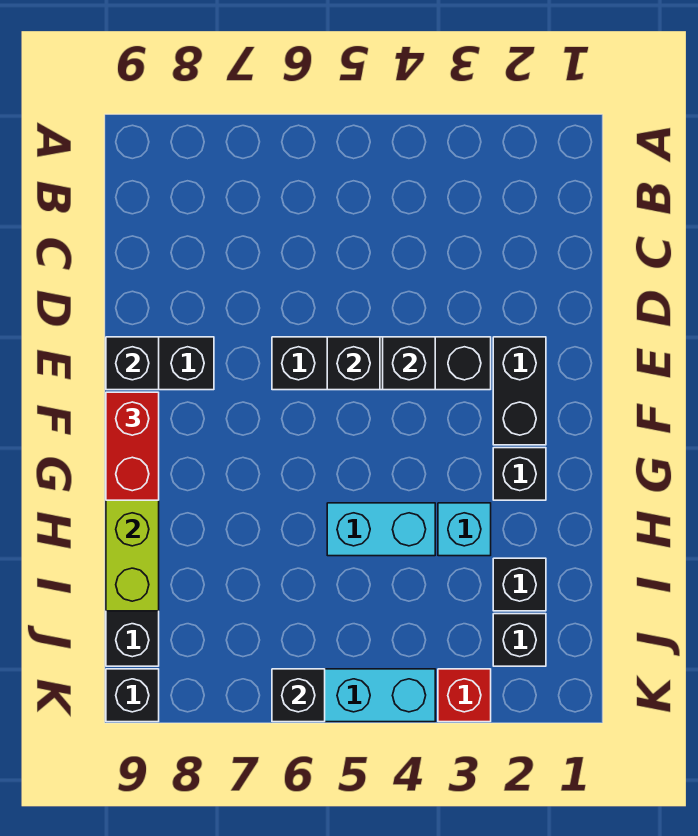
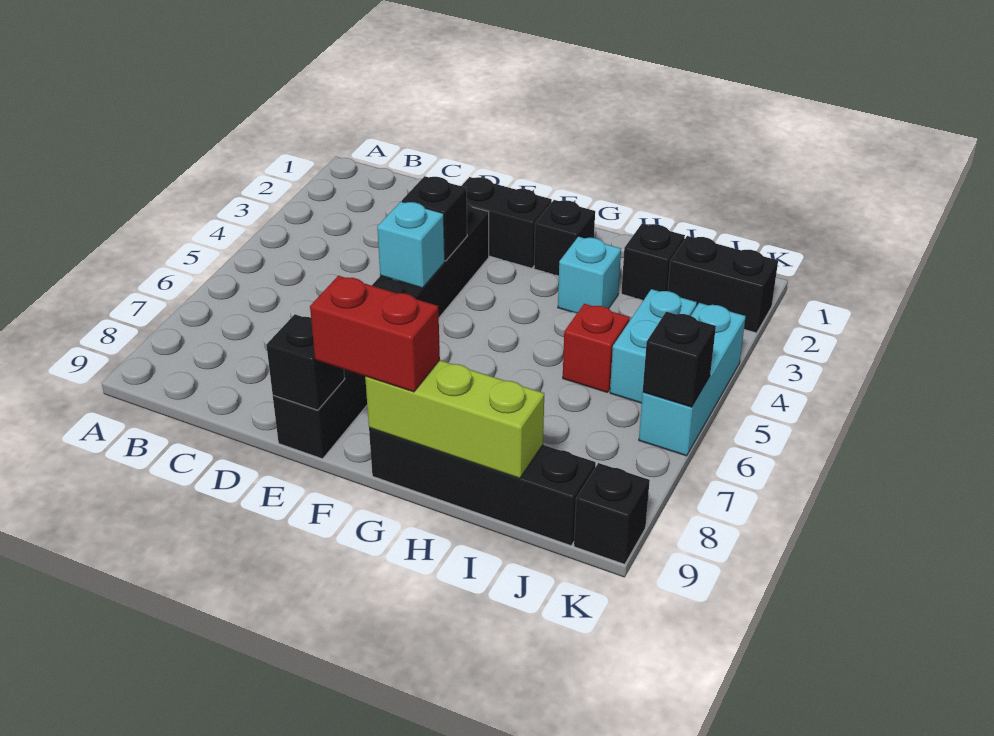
black brick E5 level 2 -> cyan brick E5 level 2
cyan brick H4:H5 level 1 -> cyan brick J4:J5 level 1
black brick J2 level 1 -> black brick J2:K2 level 1
red brick K3 level 1 -> red brick I5 level 1

